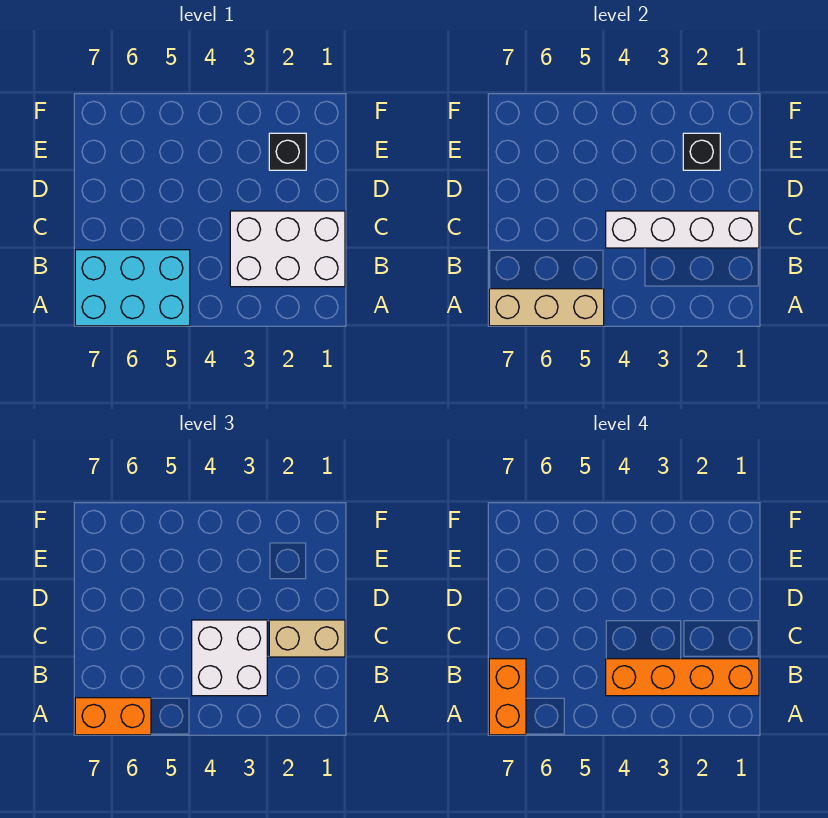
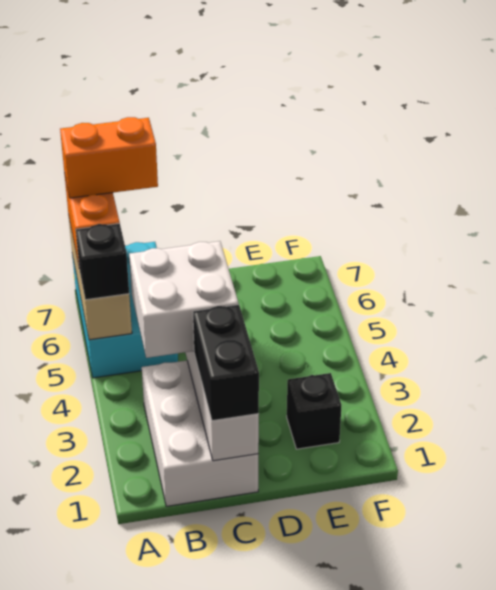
orange brick B1:B4 level 4 -> none
tan brick C1:C2 level 3 -> black brick C1:C2 level 3
black brick E2 level 2 -> black brick A5 level 3

